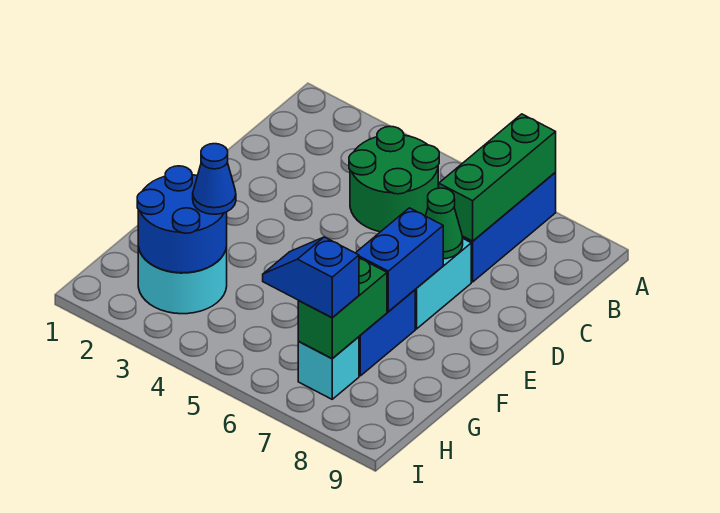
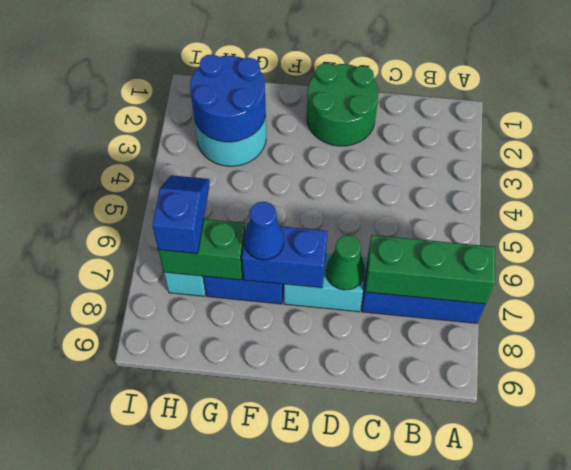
green round brick B4:C5 level 1 -> green round brick D1:E2 level 1
blue cone G3 level 3 -> blue cone F7 level 3

